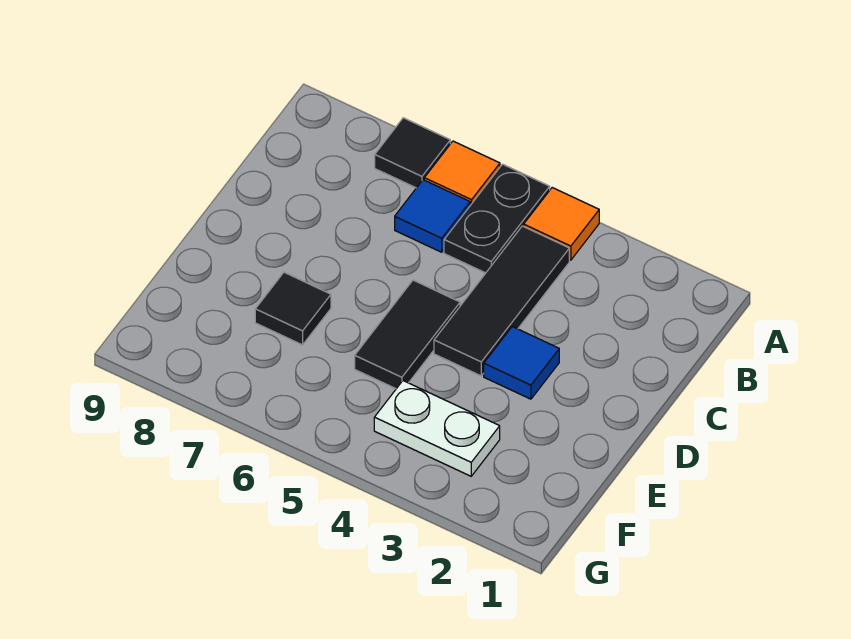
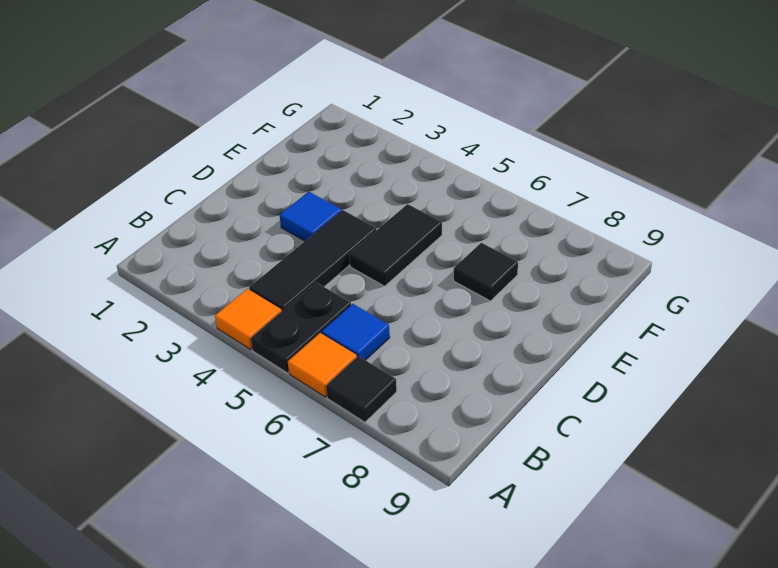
white plate F3:F4 level 1 -> none

